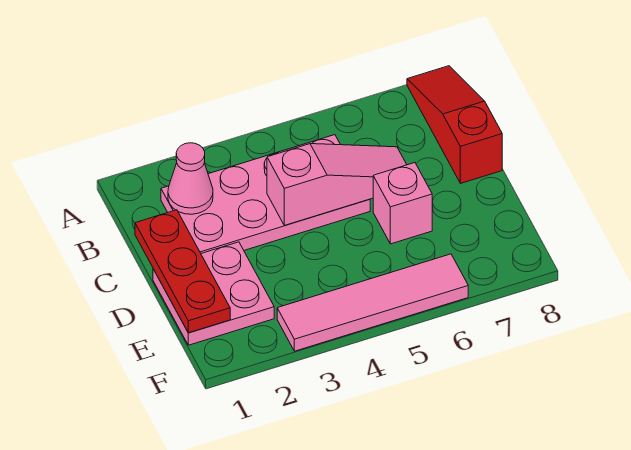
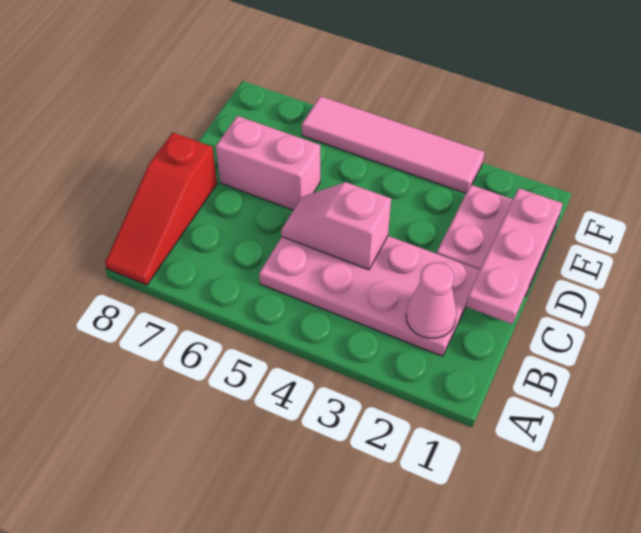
red plate C1:E1 level 2 -> pink plate C1:E1 level 2
pink slope C4:C6 level 2 top 4 -> pink slope C4:C5 level 2 top 4
pink brick D6 level 1 -> pink brick D6:D7 level 1

